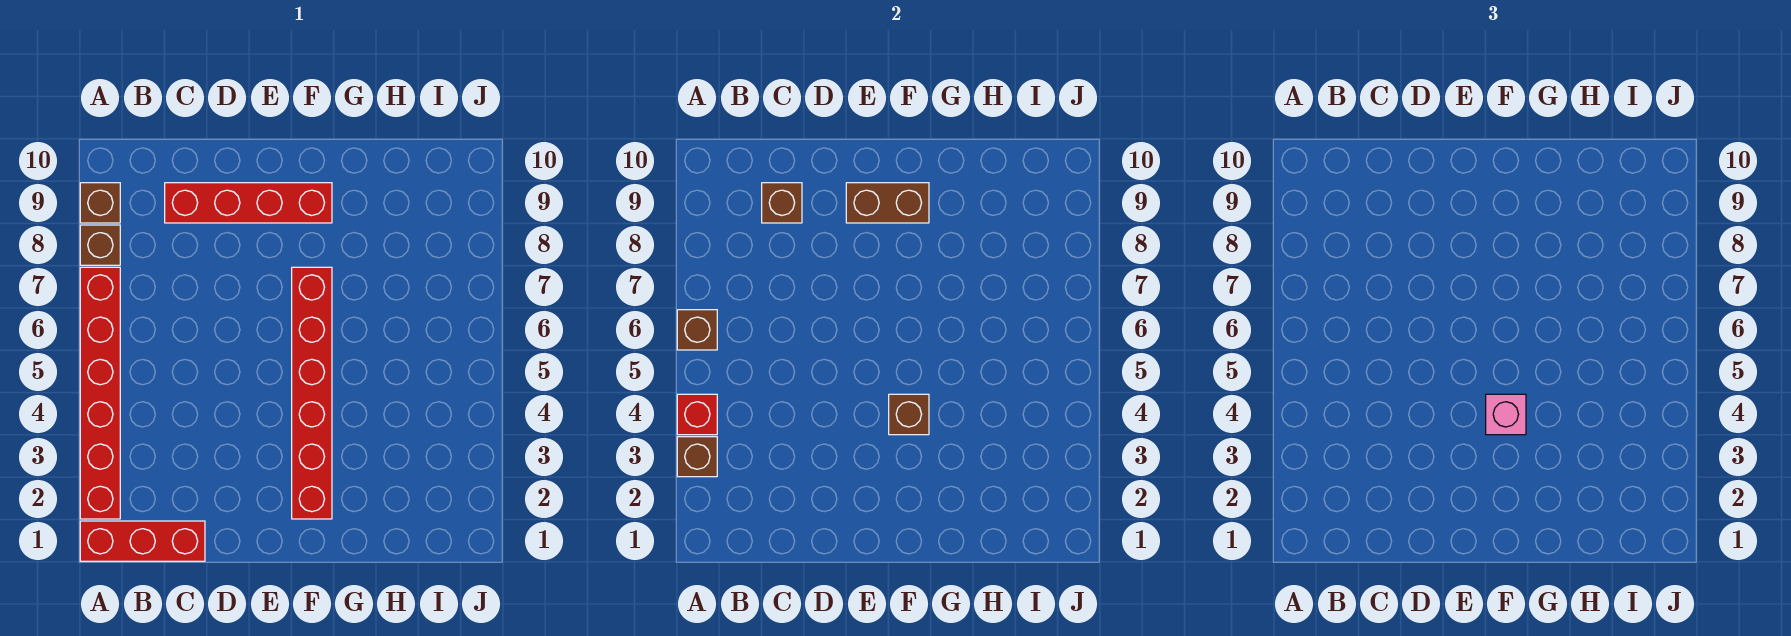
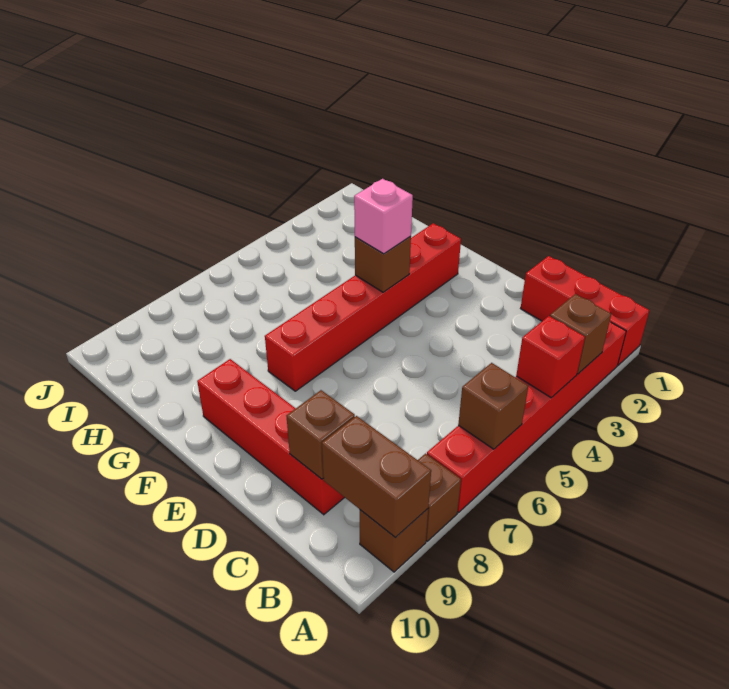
brown brick E9:F9 level 2 -> brown brick A9:B9 level 2

